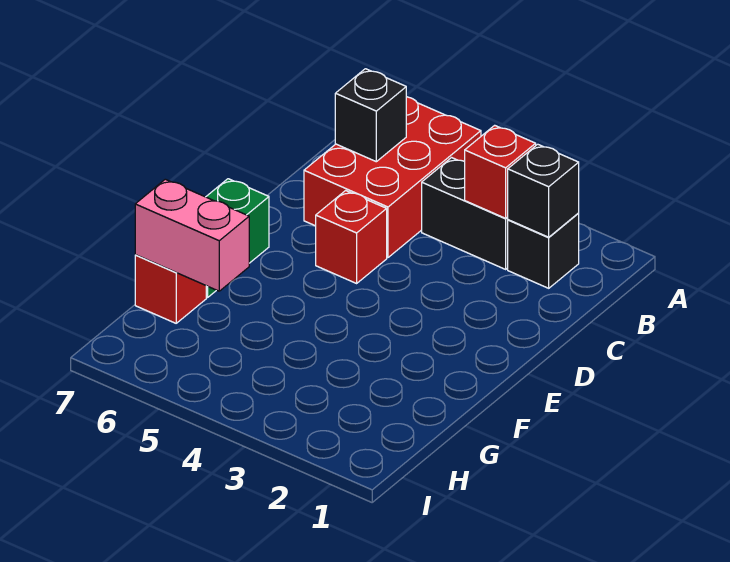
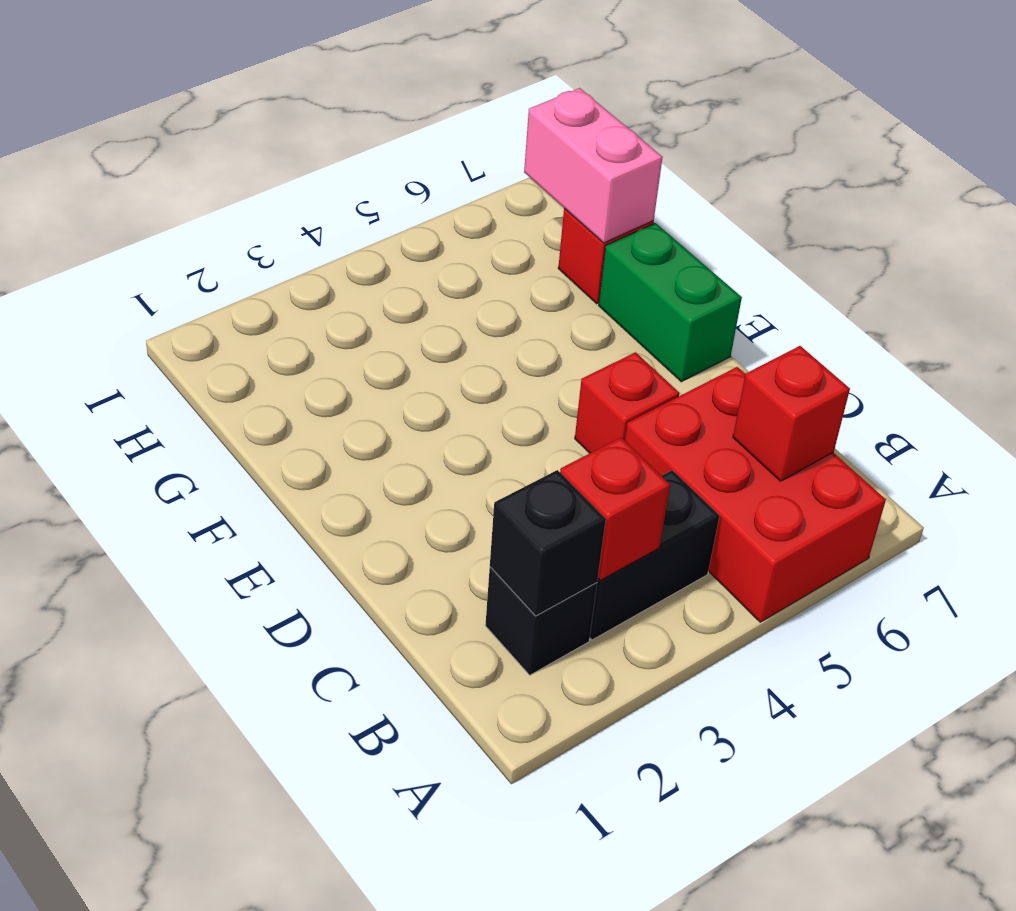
black brick B6 level 2 -> red brick B6 level 2
pink brick G6:G7 level 2 -> pink brick G7:H7 level 2

